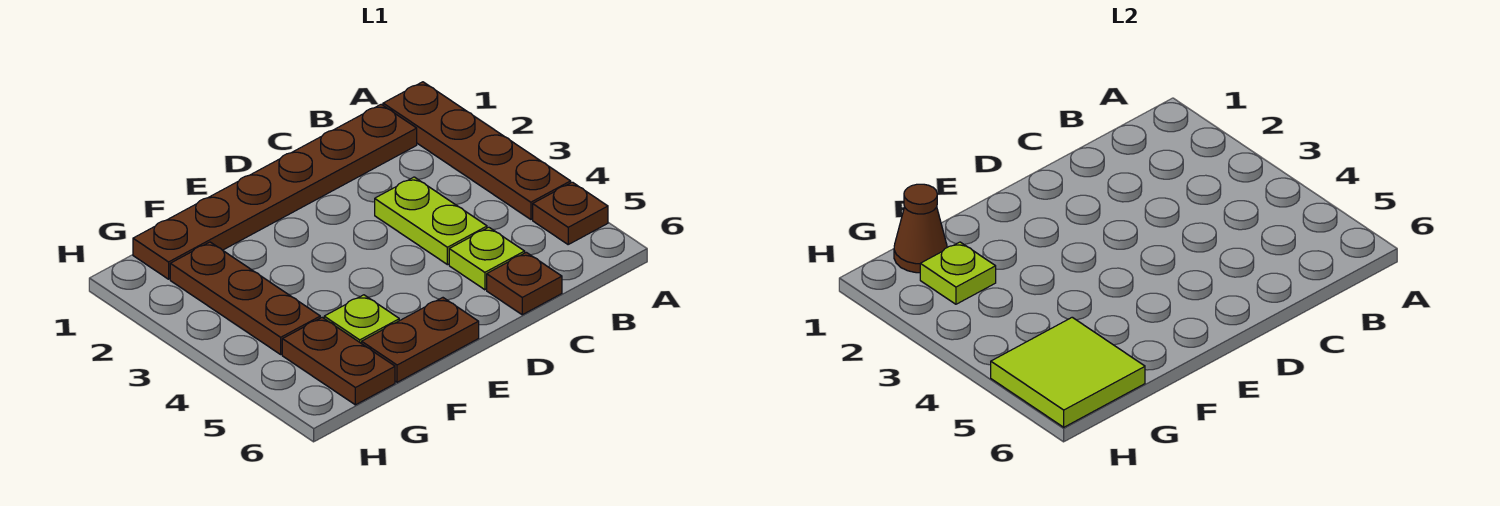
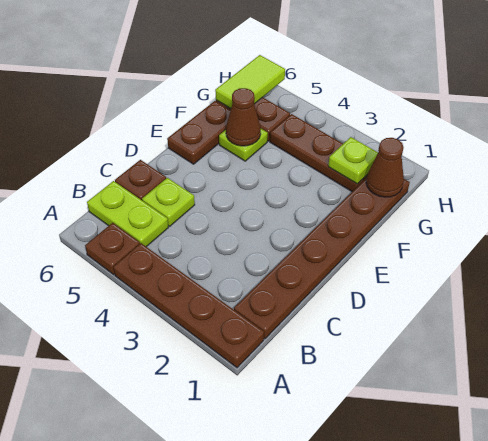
lime plate C3:C4 level 1 -> lime plate B5:B6 level 1
none -> brown cone F5 level 2
lime tile G5:H6 level 2 -> lime tile G6:H6 level 2

